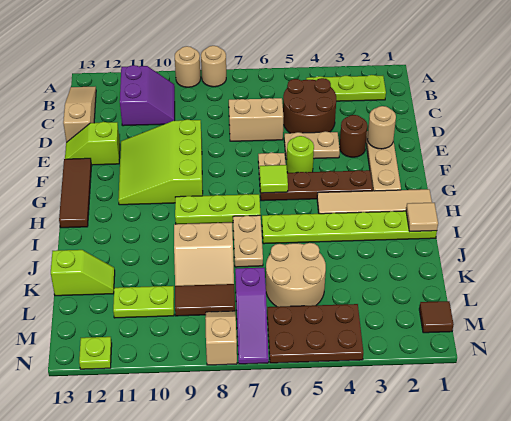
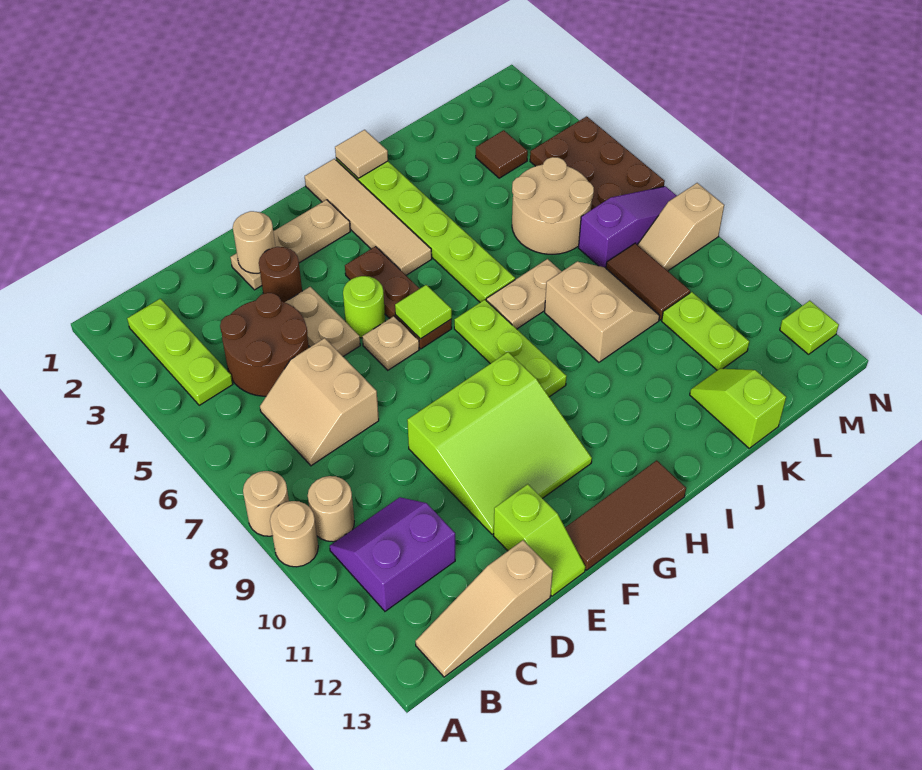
none -> tan round brick B9 level 1
brown plate G3:G6 level 1 -> brown plate G4:G6 level 1
brown tile M1 level 1 -> brown tile L3 level 1

